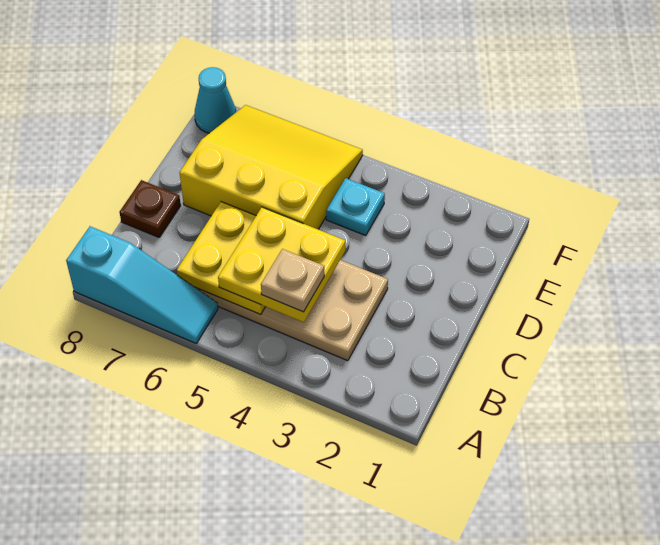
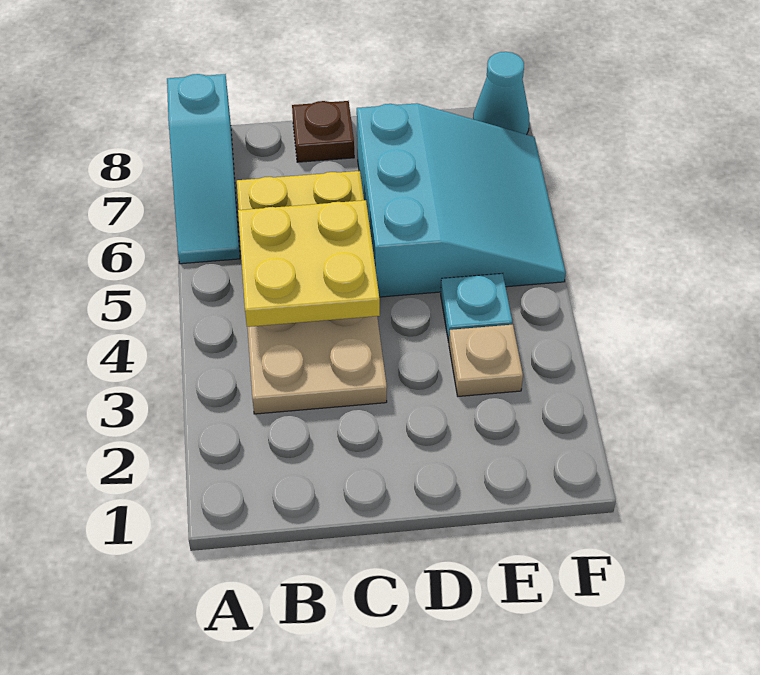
tan plate B4 level 4 -> tan plate E3 level 1
yellow slope D5:F7 level 1 top D -> cyan slope D5:F7 level 1 top D

